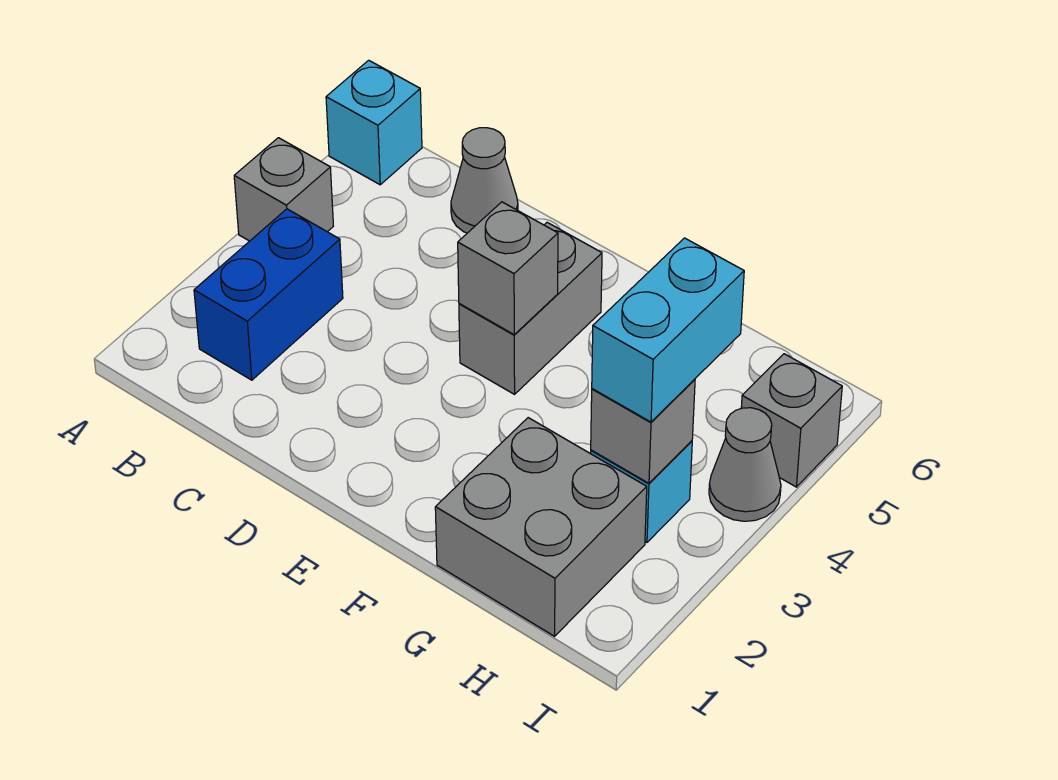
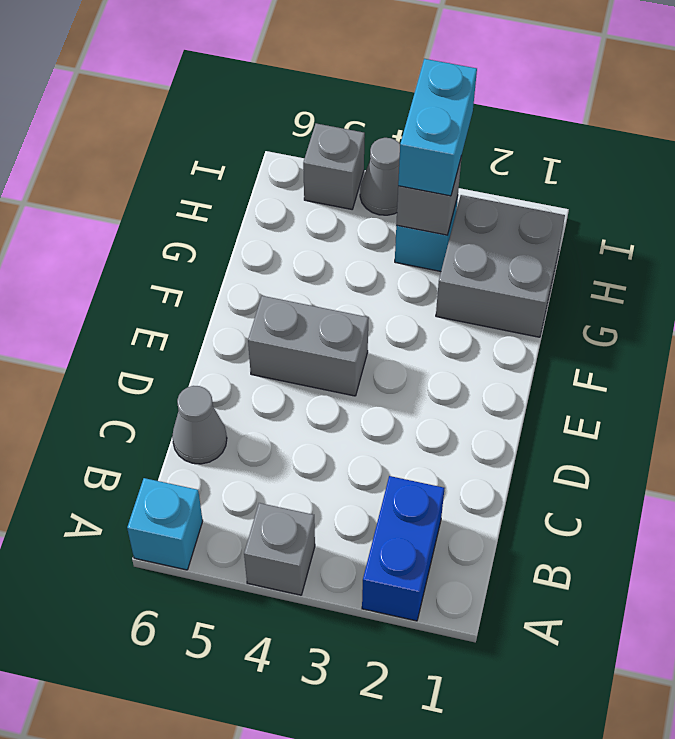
blue brick B2:B3 level 1 -> blue brick A2:B2 level 1
grey brick E4 level 2 -> none
cyan brick H3:H4 level 3 -> cyan brick H3:I3 level 3

